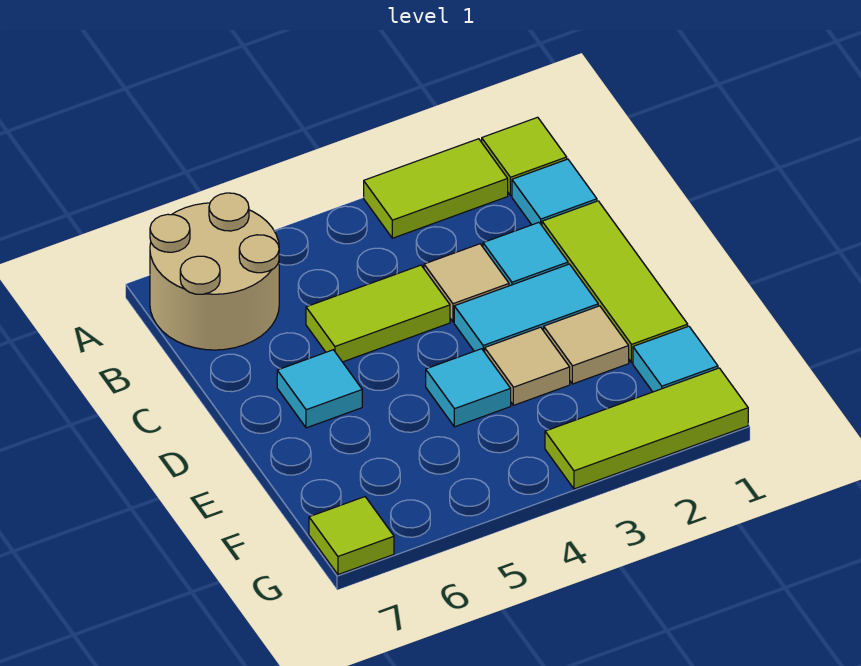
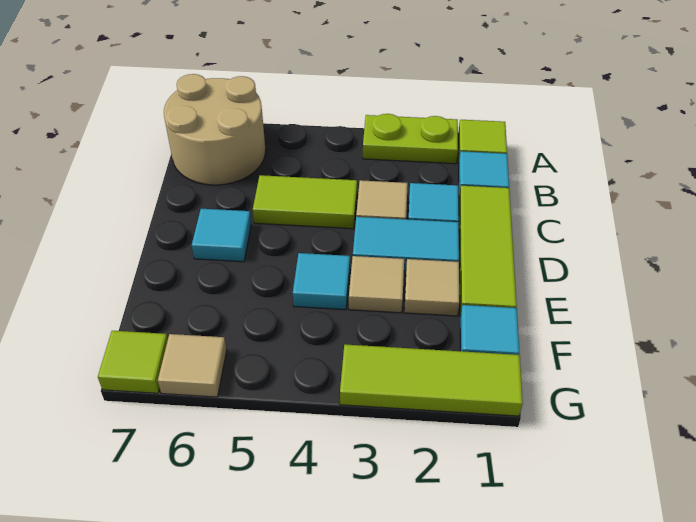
lime tile A2:A3 level 1 -> lime plate A2:A3 level 1
none -> tan tile G6 level 1

